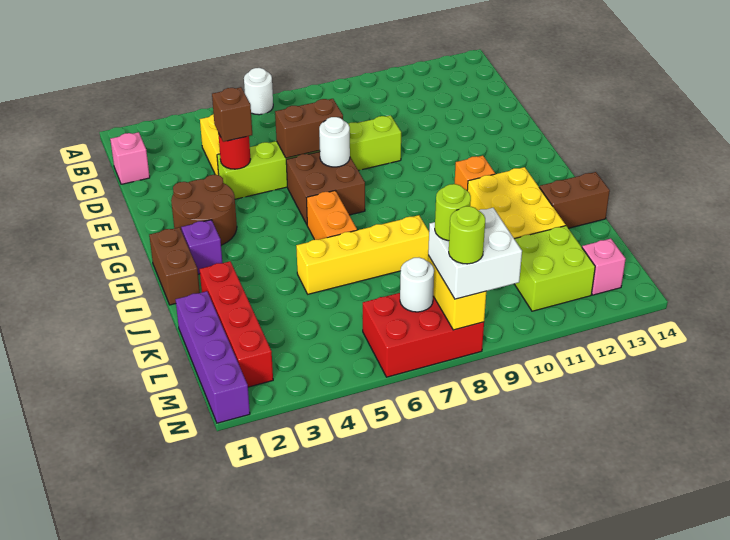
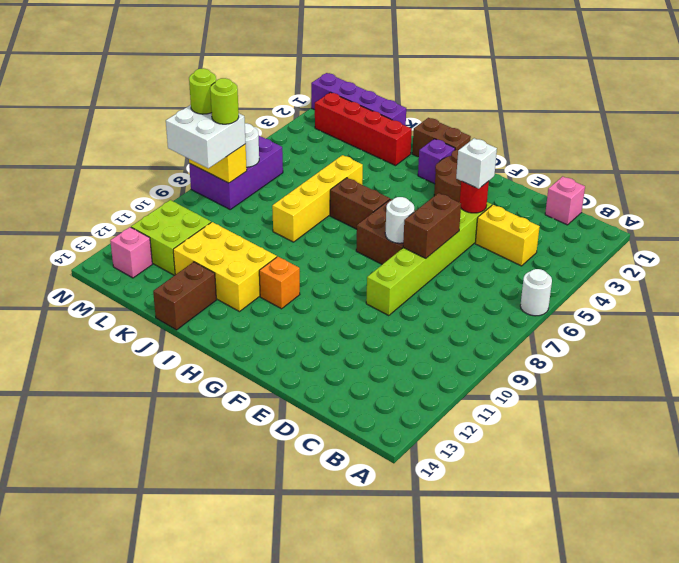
brown brick E4 level 3 -> white brick E4 level 3
orange brick H6:I6 level 1 -> brown brick H6:I6 level 1
red brick M6:N8 level 1 -> purple brick M6:N8 level 1

